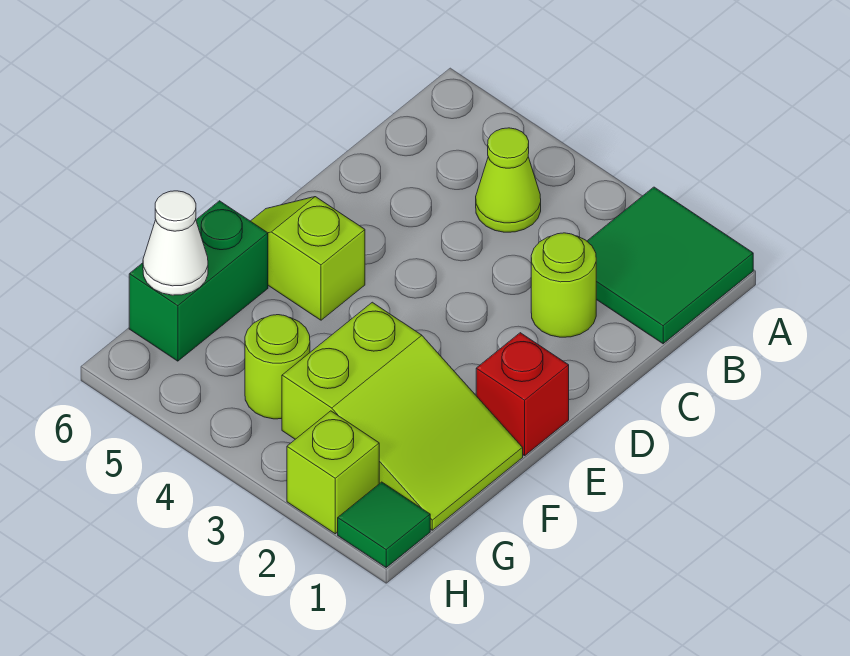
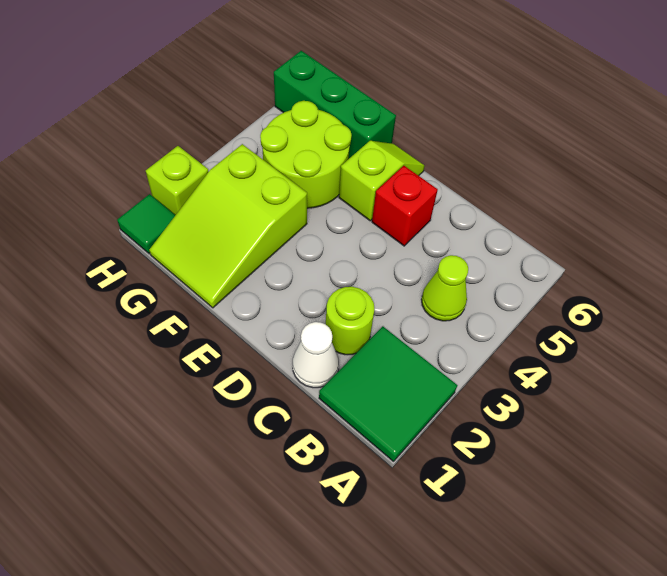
red brick E1 level 1 -> red brick D5 level 1
green brick F6:G6 level 1 -> green brick F6:H6 level 1
lime round brick G4 level 1 -> lime round brick F4:G5 level 1
white cone G6 level 2 -> white cone C1 level 1

